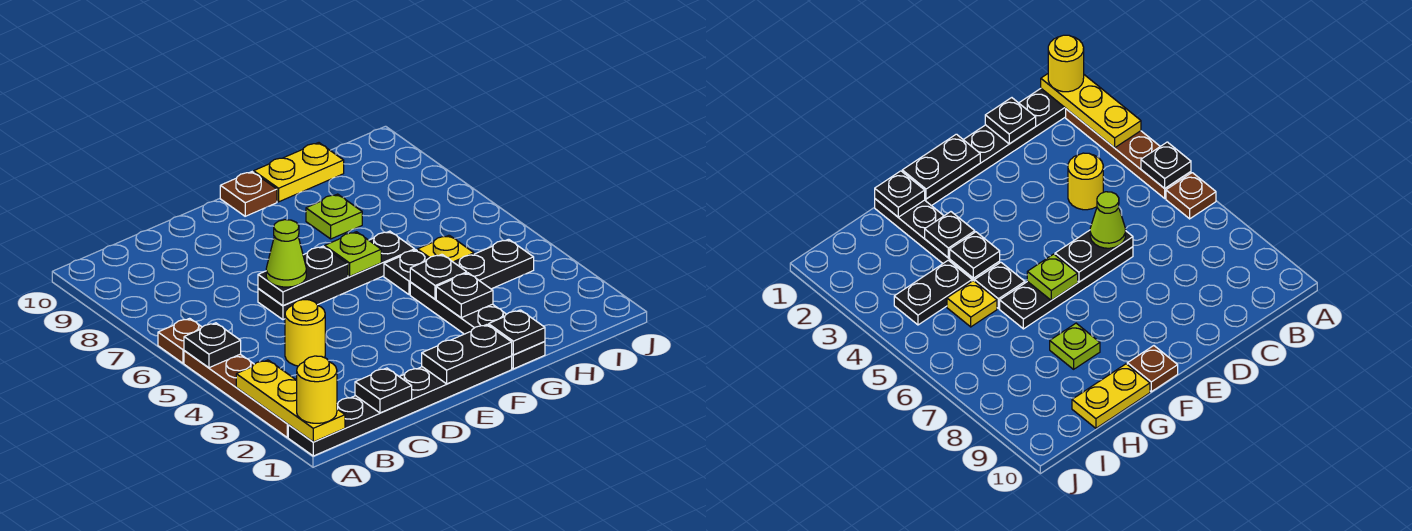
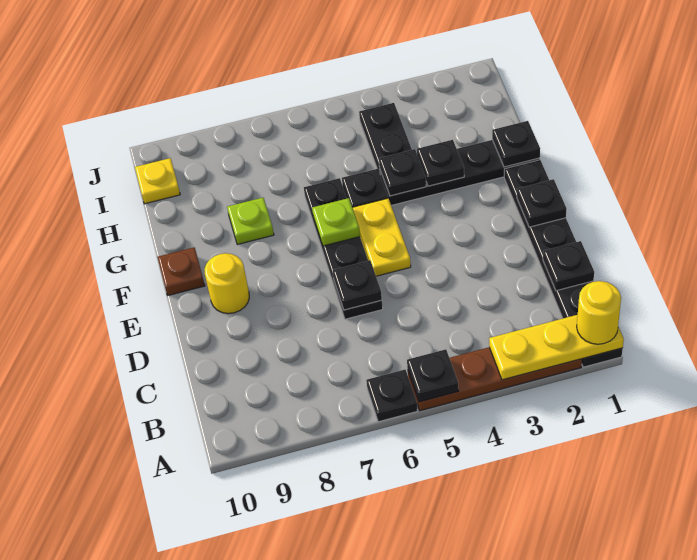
brown plate A6 level 1 -> black plate A6 level 1
yellow round brick C4 level 1 -> yellow round brick E9 level 1
black plate D6:E6 level 2 -> black plate D6 level 2
lime cone D6 level 3 -> none
black plate E1:F1 level 2 -> black plate E1 level 2
yellow plate G10:H10 level 1 -> yellow plate E5:F5 level 1
yellow plate H5 level 1 -> yellow plate I10 level 1

